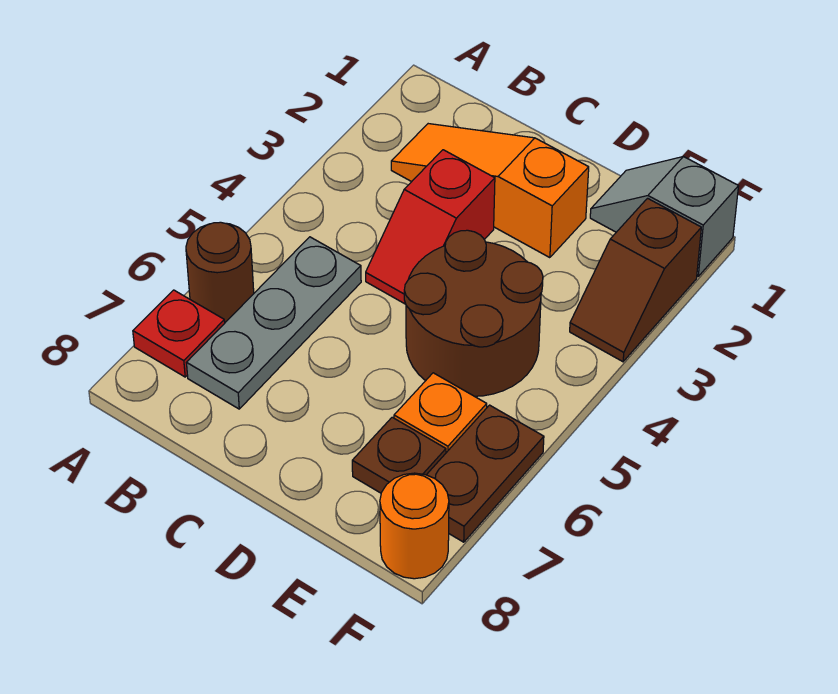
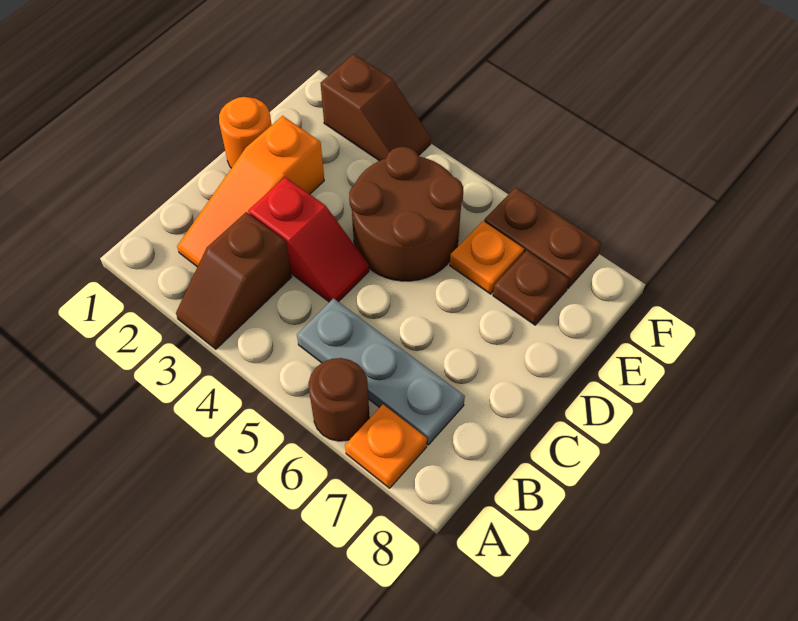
none -> brown slope A3:B3 level 1 top B
red plate A7 level 1 -> orange plate A7 level 1
grey slope E1:F1 level 1 top F -> none
orange round brick F8 level 1 -> orange round brick D1 level 1

